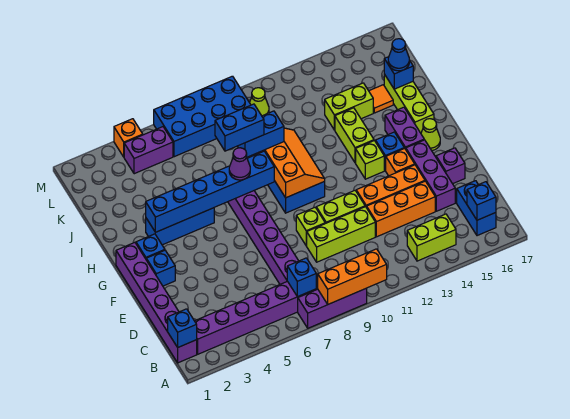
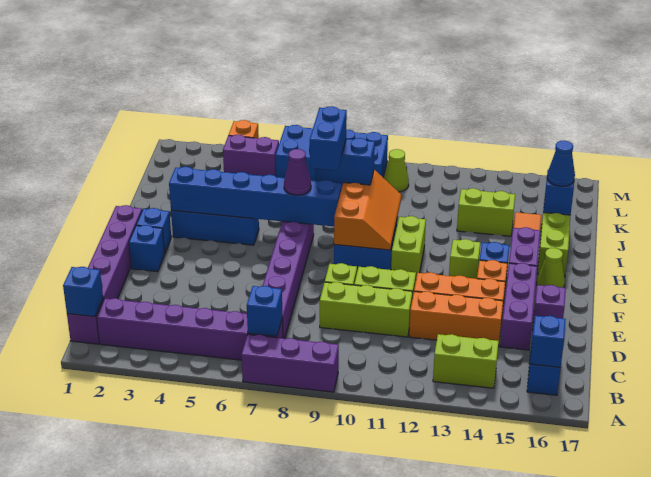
orange brick A8:A10 level 2 -> none
lime brick H13:I13 level 1 -> lime brick G11:H11 level 1
blue brick I7:I8 level 4 -> blue brick H8:I8 level 4

